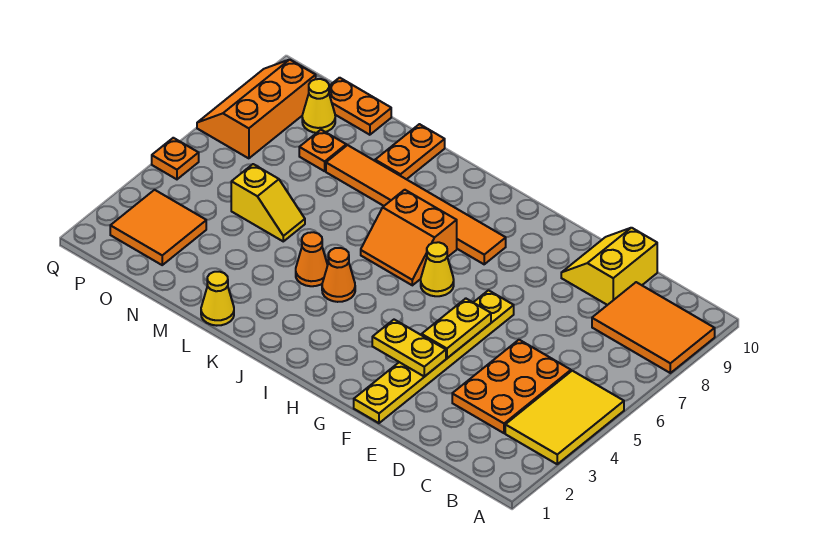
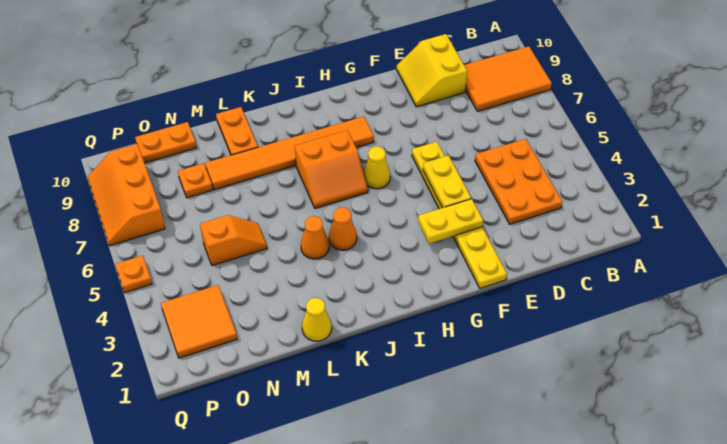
yellow tile A3:B5 level 1 -> none
yellow slope M5:N5 level 1 top N -> orange slope M5:N5 level 1 top N
yellow cone O9 level 1 -> none

